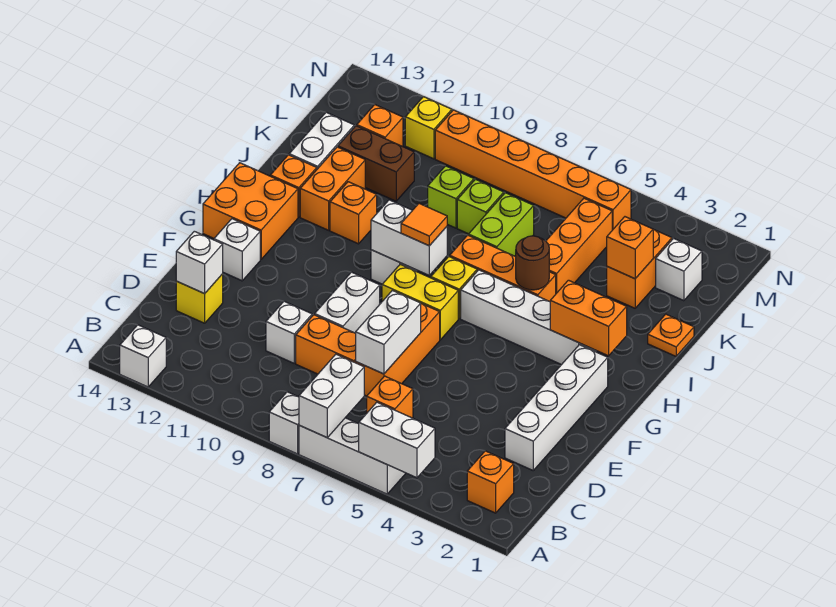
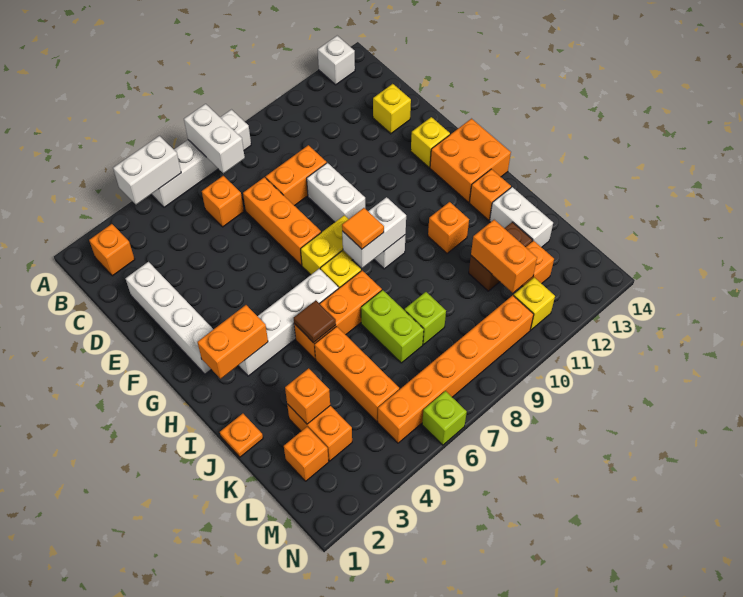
white brick D7:E7 level 2 -> none
white brick D10 level 1 -> none
white brick D13 level 2 -> none
white brick F13 level 1 -> yellow brick F13 level 1
brown round brick I5 level 2 -> brown tile I5 level 2
orange brick I12:J12 level 1 -> orange brick K11:L11 level 2
lime brick K9 level 1 -> lime brick N6 level 1
white brick L2 level 1 -> orange brick L2 level 1

